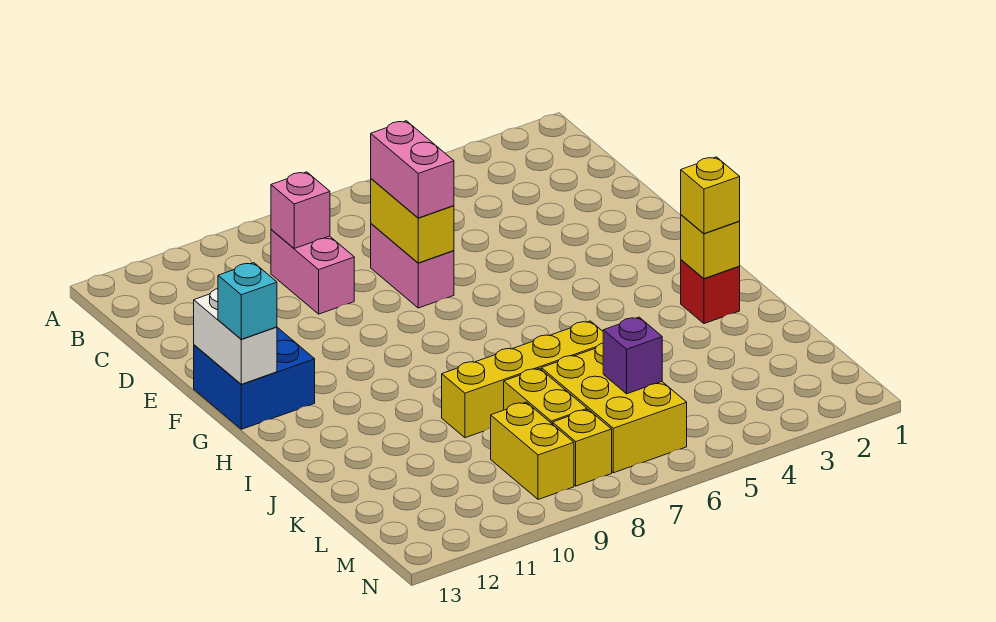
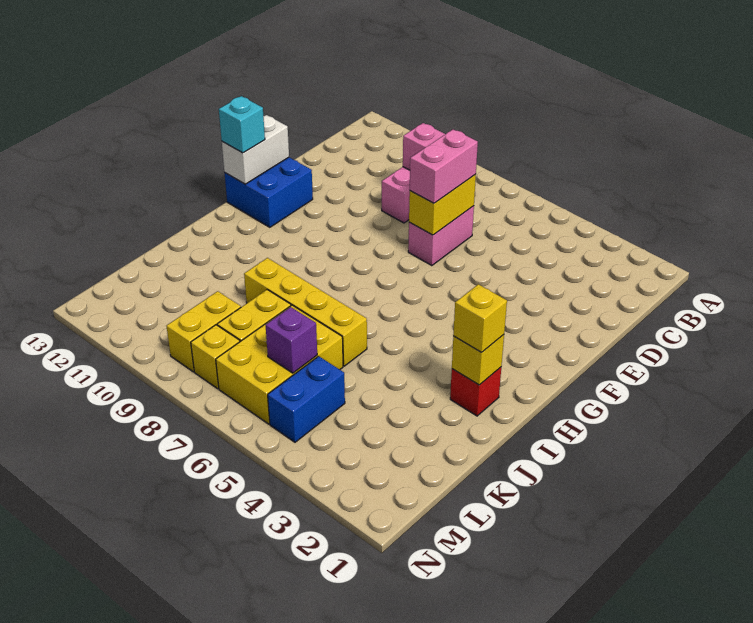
none -> blue brick L5:M5 level 1

